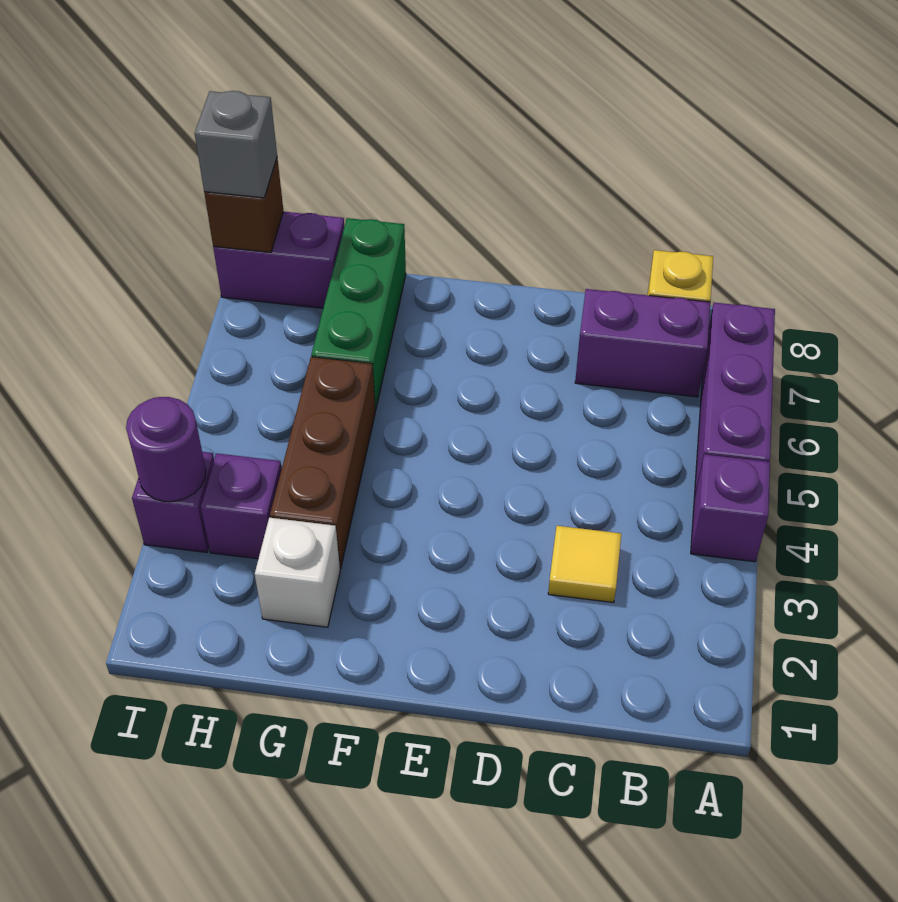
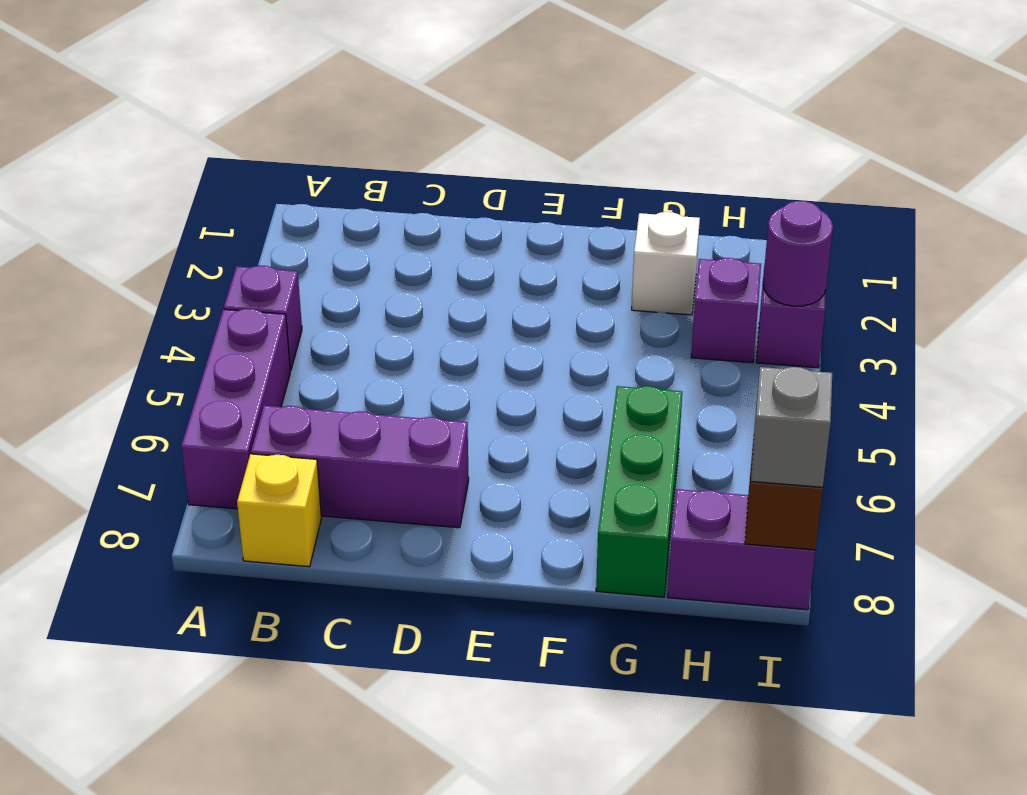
purple brick B7:C7 level 1 -> purple brick B7:D7 level 1
yellow tile C3 level 1 -> none
brown brick G3:G5 level 1 -> none

